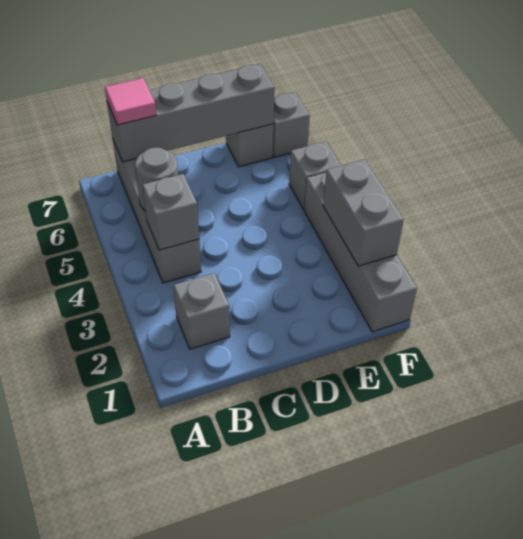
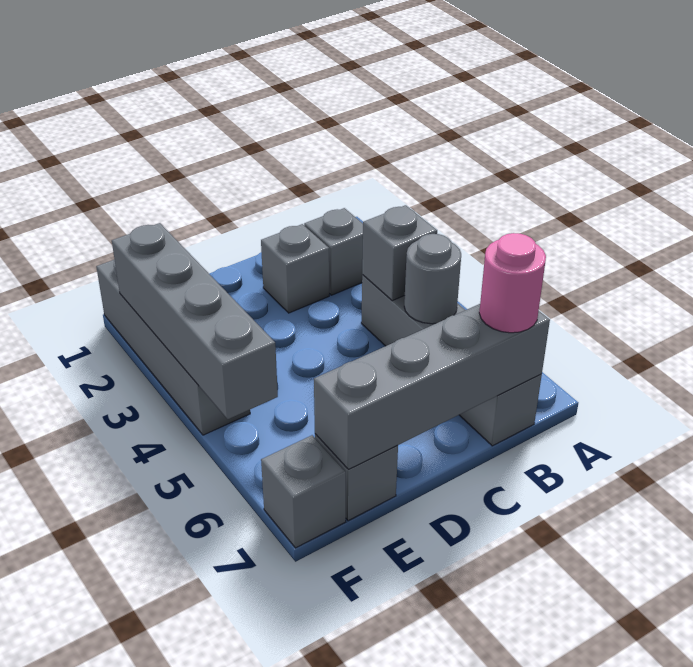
pink tile B7 level 3 -> pink round brick B7 level 3
grey brick F2:F3 level 2 -> grey brick F2:F5 level 2
grey brick F5 level 1 -> grey brick C2 level 1

